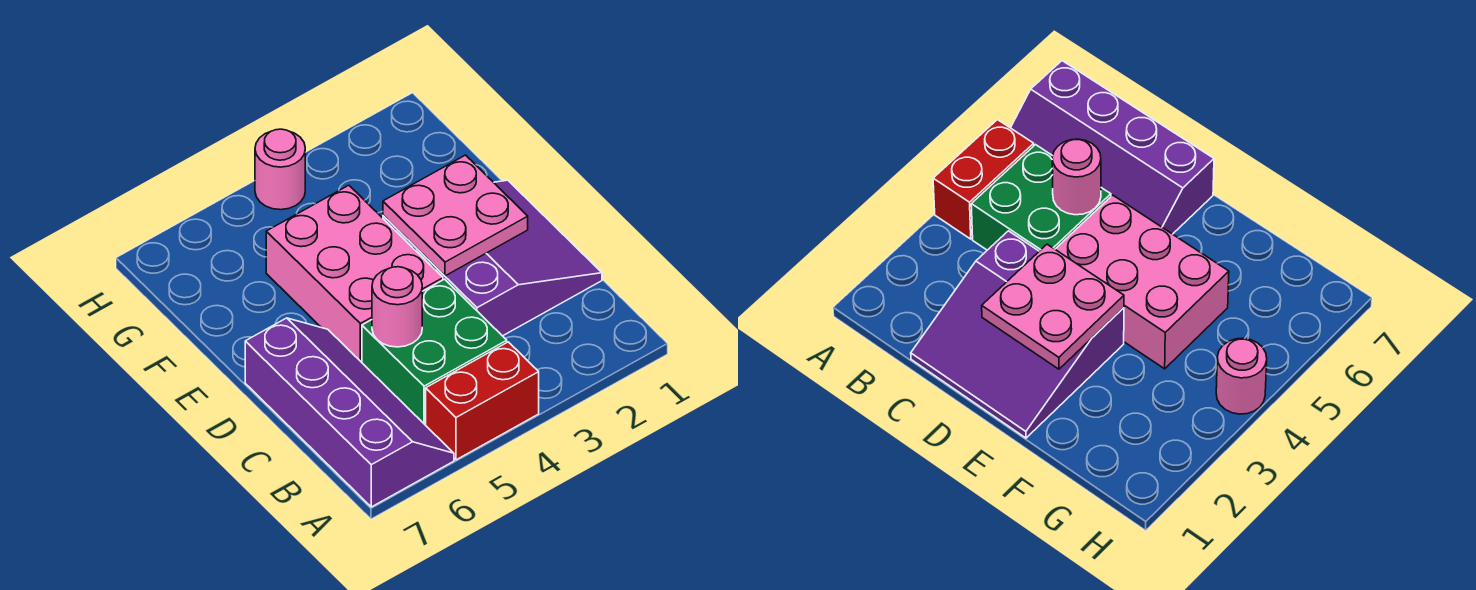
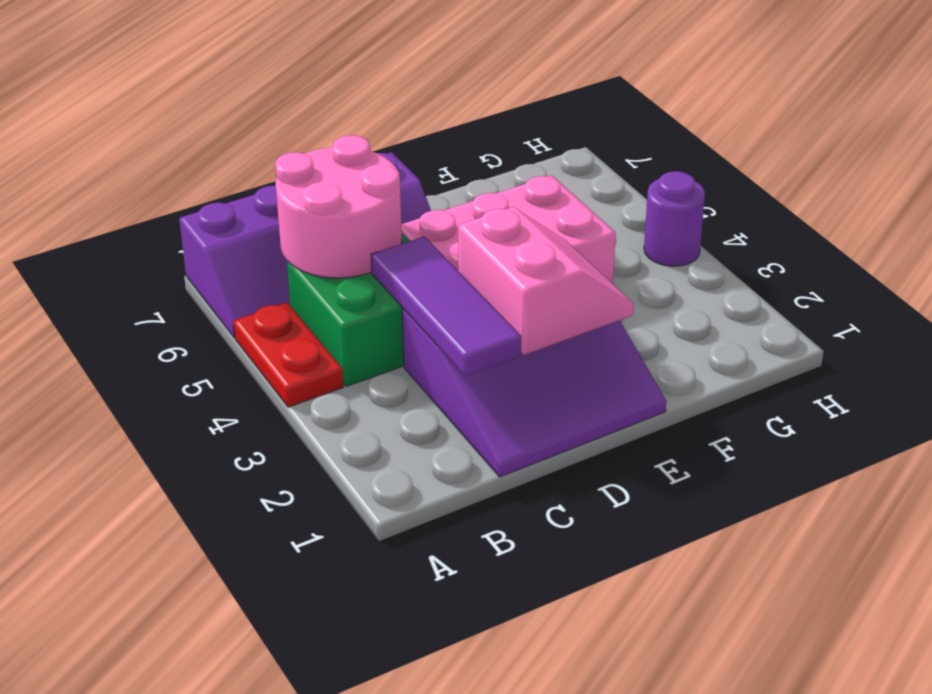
red brick A4:A5 level 1 -> red plate A4:A5 level 1
none -> purple tile C2:C4 level 2
pink round brick C5 level 2 -> pink round brick B5:C6 level 2
pink plate D2:E3 level 2 -> pink slope D2:E3 level 2 top D
pink round brick H4 level 1 -> purple round brick H4 level 1

